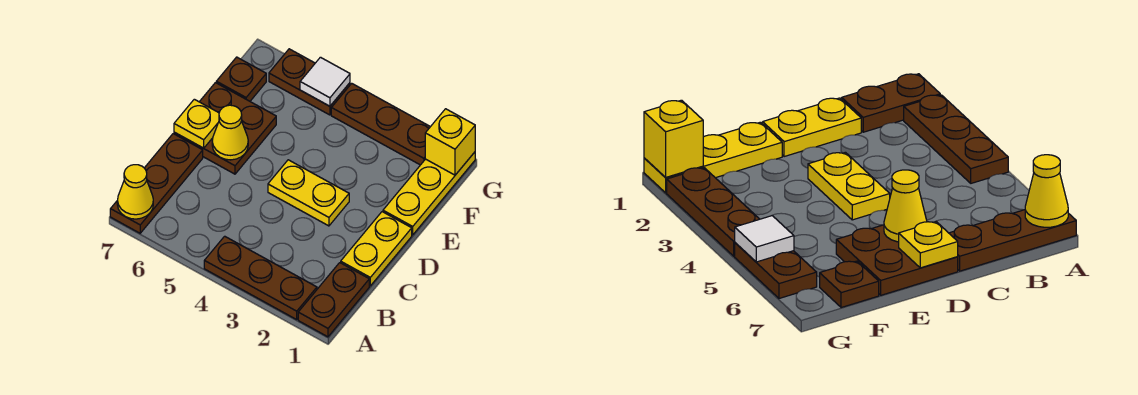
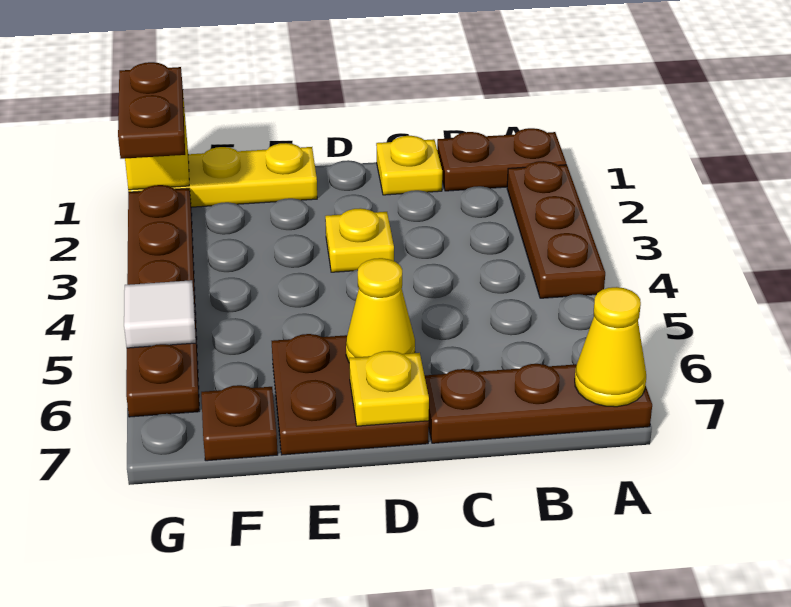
yellow plate C1:D1 level 1 -> yellow plate C1 level 1
yellow plate D3:D4 level 1 -> yellow plate D3 level 1
none -> brown plate G1:G2 level 3

